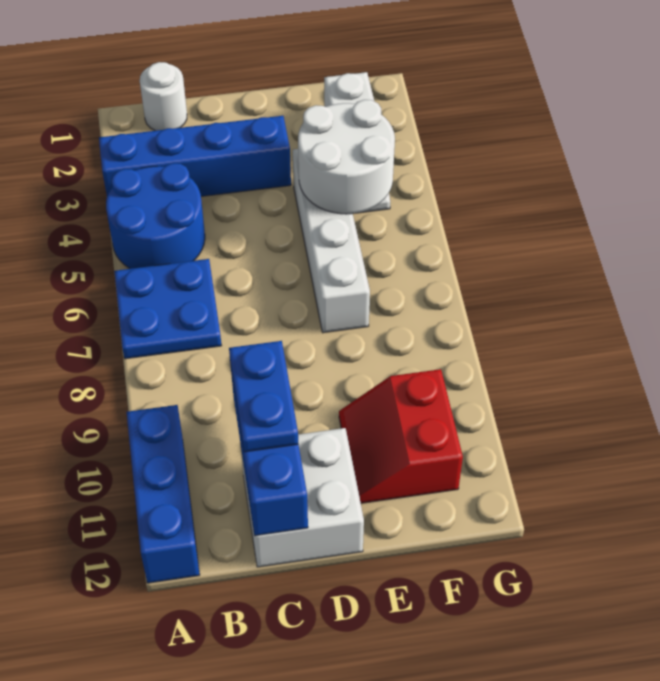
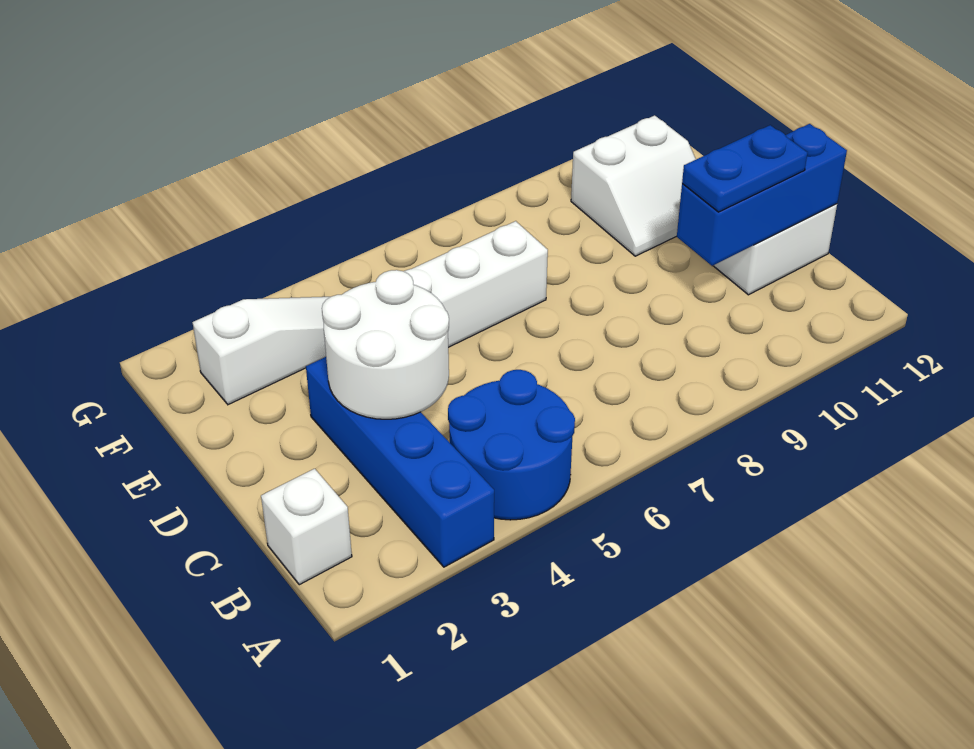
blue plate A6:B7 level 1 -> none
blue brick A10:A12 level 1 -> none
white round brick B1 level 1 -> white brick B1 level 1
white round brick E4:F5 level 2 -> white round brick C3:D4 level 2
red slope E10:F11 level 1 top F -> white slope E10:F11 level 1 top F

